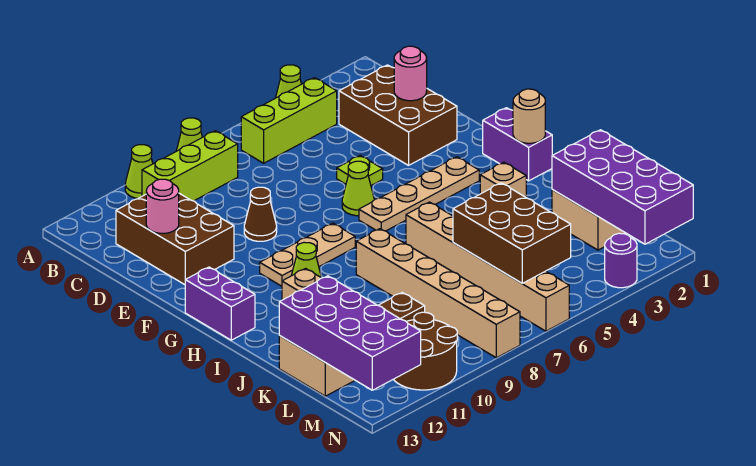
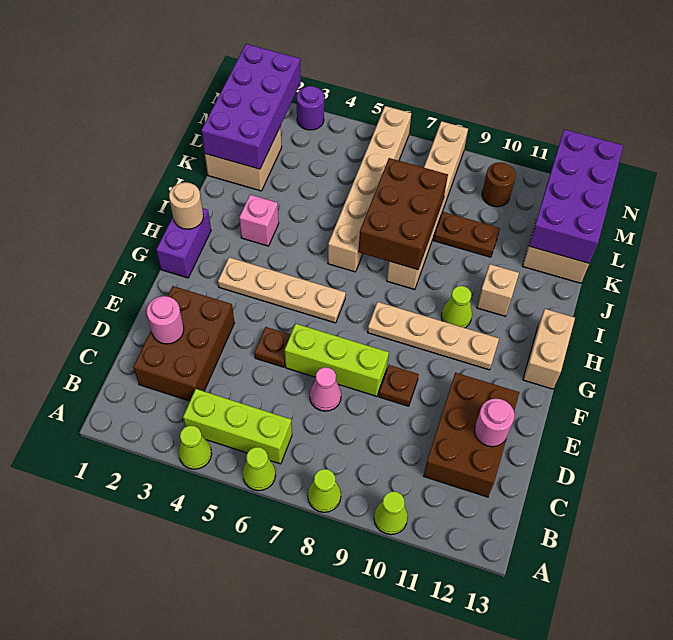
lime brick B8:B10 level 1 -> lime brick E6:E8 level 1
none -> pink cone D7 level 1
lime plate E5 level 1 -> brown plate E5 level 1
brown cone E9 level 1 -> brown plate E9 level 1
lime cone F6 level 1 -> lime cone A6 level 1
tan plate G8:G10 level 1 -> tan plate G8:G11 level 1
purple brick G13:H13 level 1 -> tan brick G13:H13 level 1
tan brick I3 level 1 -> pink brick I3 level 1
brown brick K5:M6 level 2 -> brown brick I7:K8 level 2
brown round brick M10:N11 level 1 -> brown round brick M10 level 1

